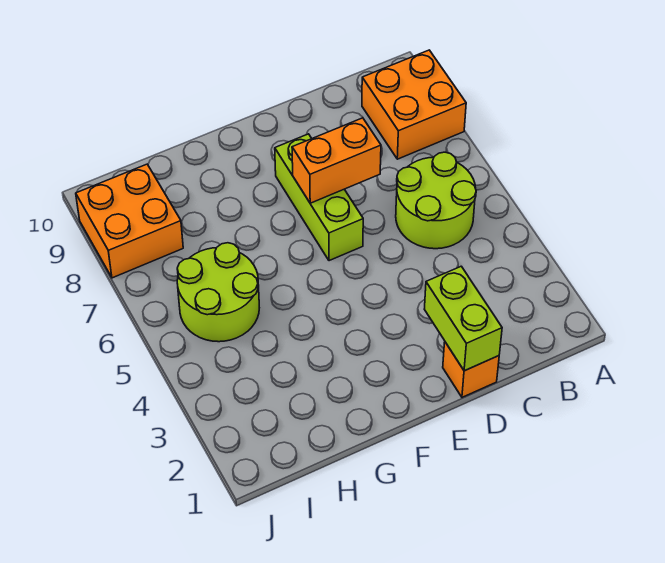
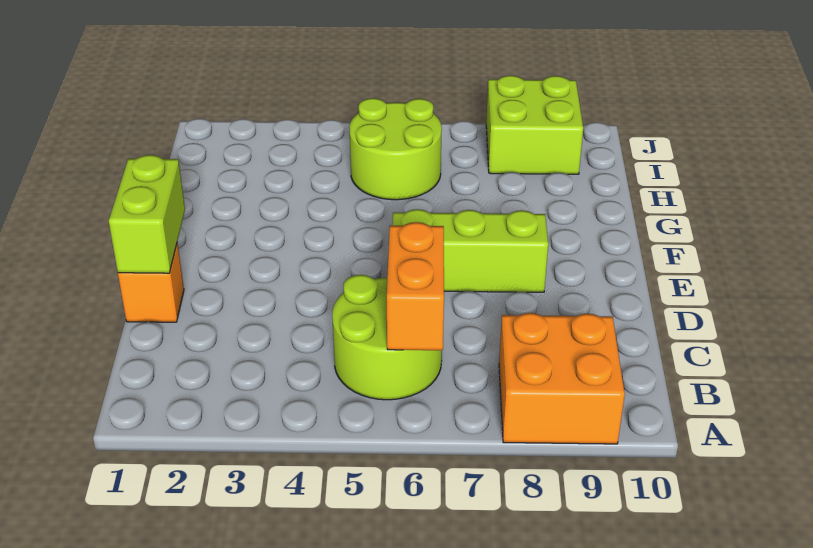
lime brick D1:D2 level 2 -> lime brick D1:E1 level 2
orange brick D7:E7 level 2 -> orange brick B6:C6 level 2
orange brick I8:J9 level 1 -> lime brick I8:J9 level 1

